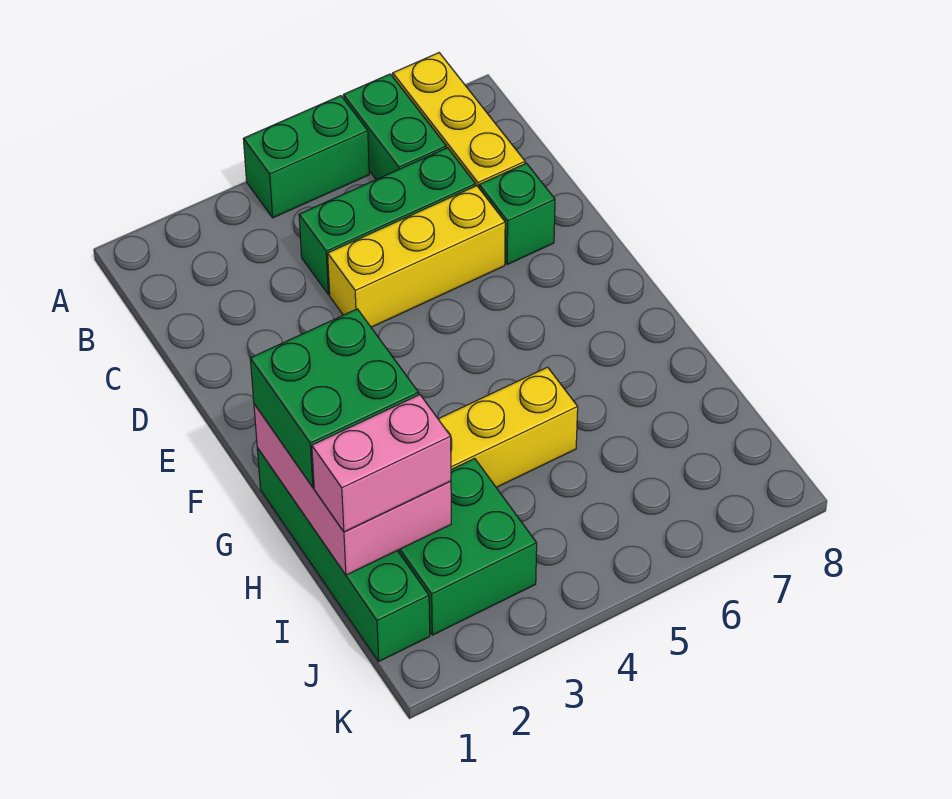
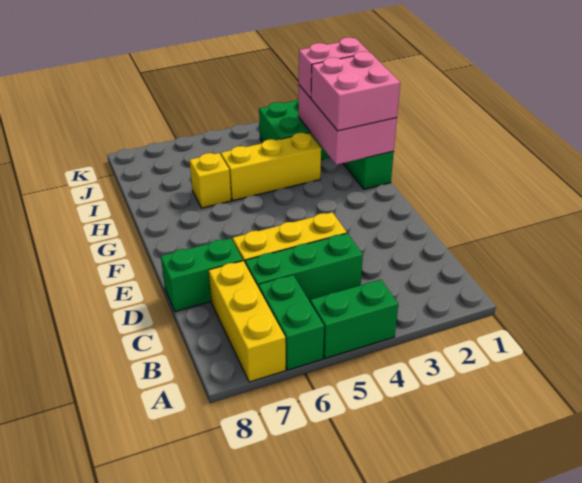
green brick D7 level 1 -> green brick D7:D8 level 1
green brick G1:H2 level 3 -> pink brick G1:H2 level 3
none -> yellow brick H6 level 1

